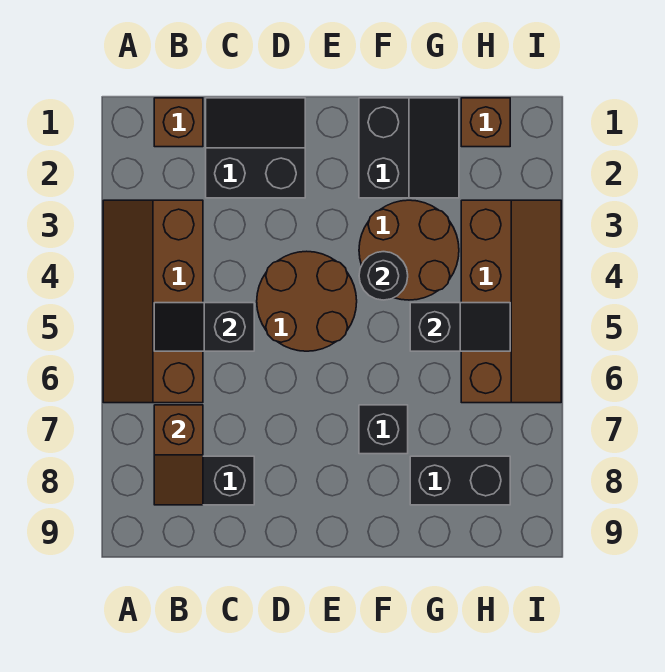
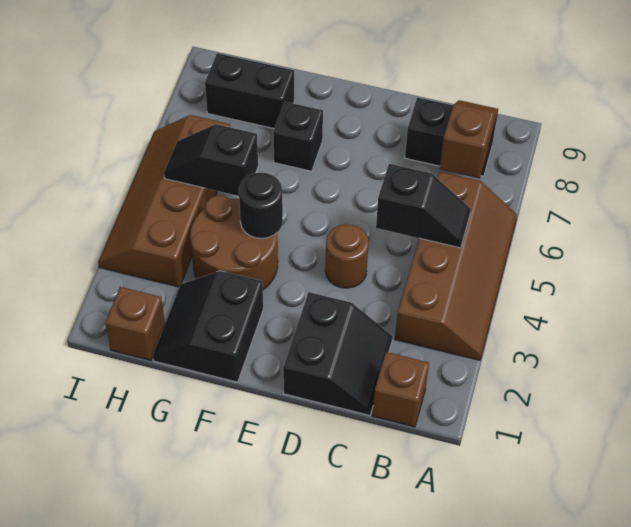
black slope C1:D2 level 1 top 2 -> black slope C1:D2 level 1 top D
brown round brick D4:E5 level 1 -> brown round brick D4 level 1

